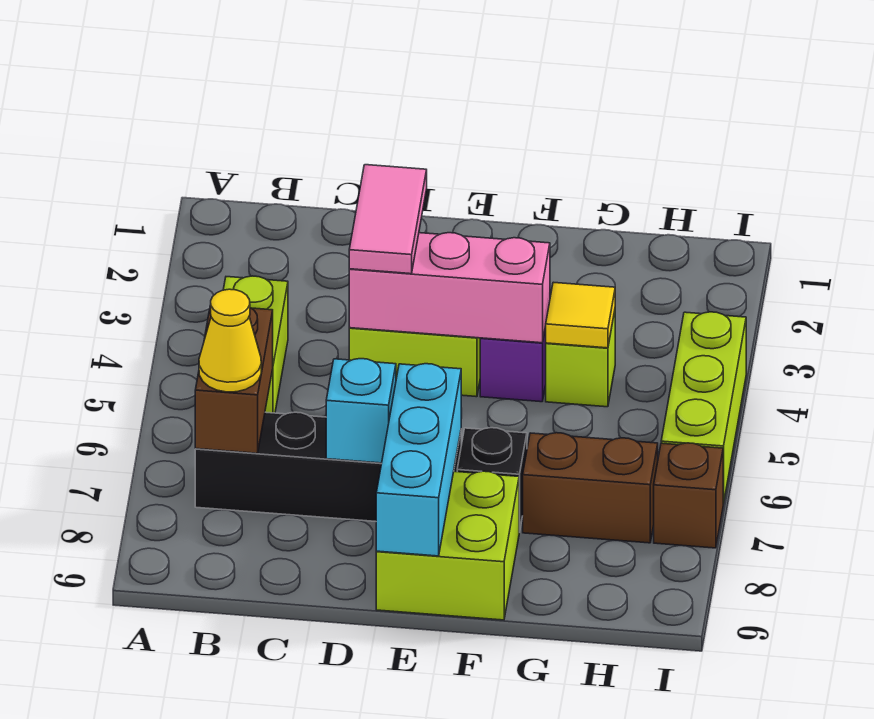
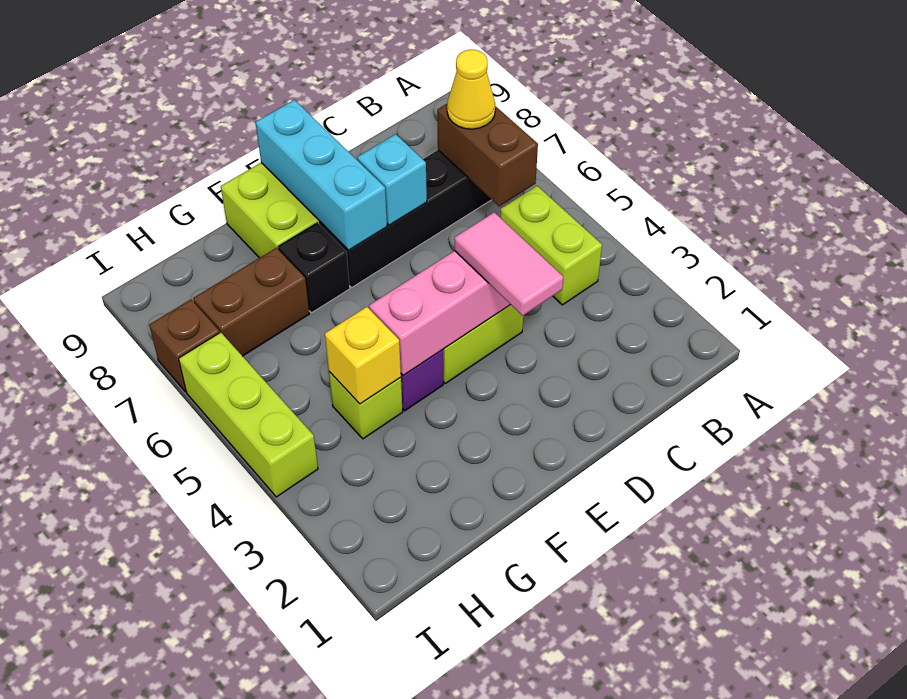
yellow tile G4 level 2 -> yellow brick G4 level 2

